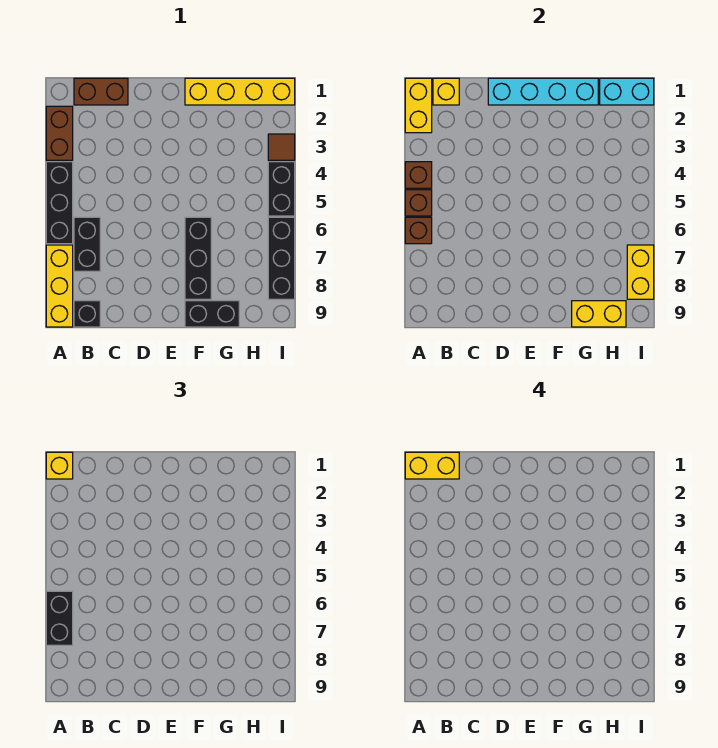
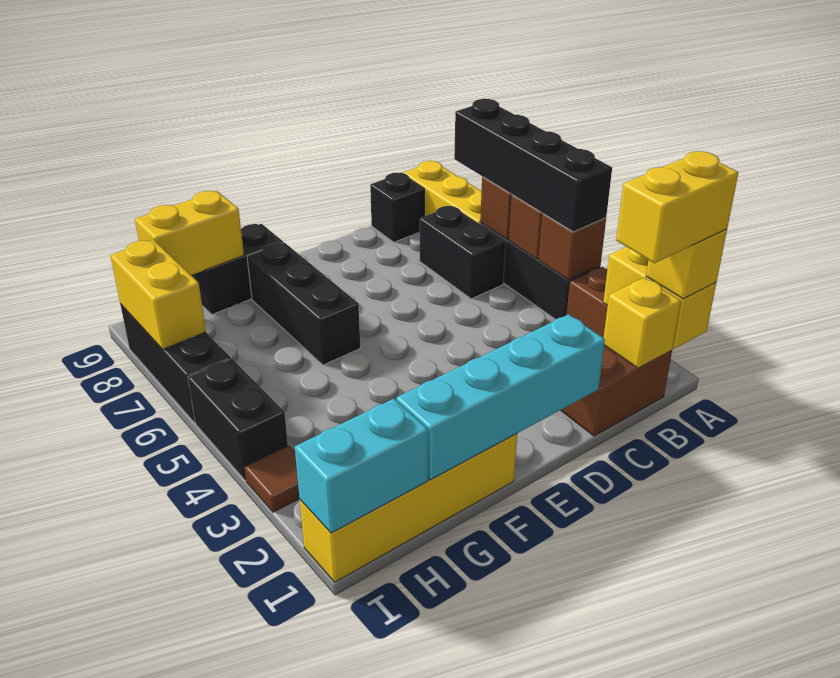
black brick A6:A7 level 3 -> black brick A4:A7 level 3

